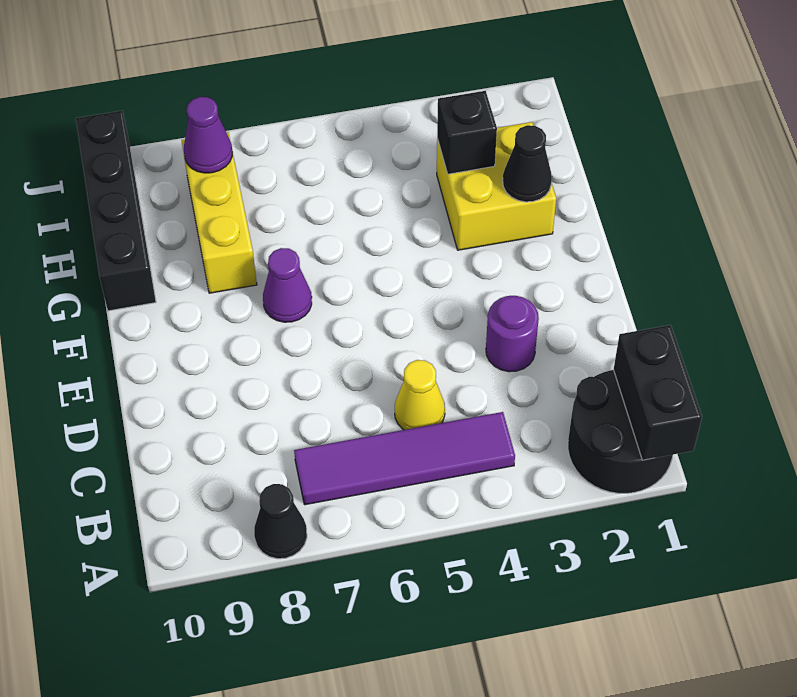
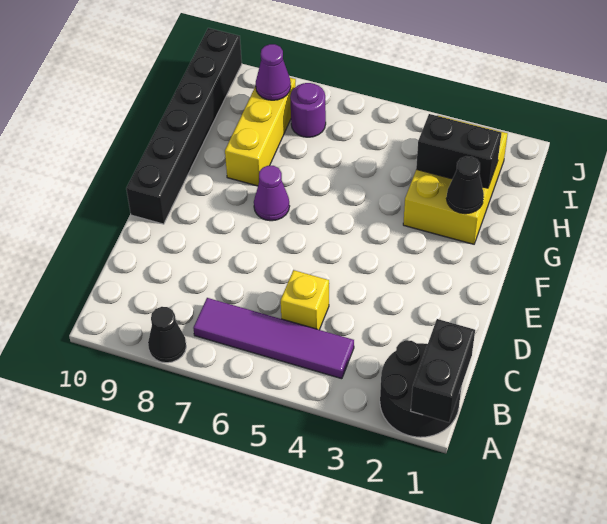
yellow cone C5 level 1 -> yellow brick C5 level 1
purple round brick D3 level 1 -> purple round brick I7 level 1
yellow brick G2:H3 level 1 -> yellow brick G2:I3 level 1
black brick G10:J10 level 1 -> black brick E10:J10 level 1
black brick H3 level 2 -> black brick H2:H3 level 2

